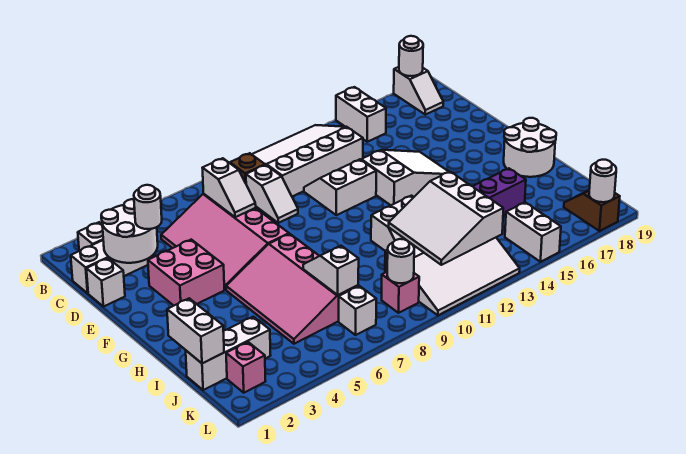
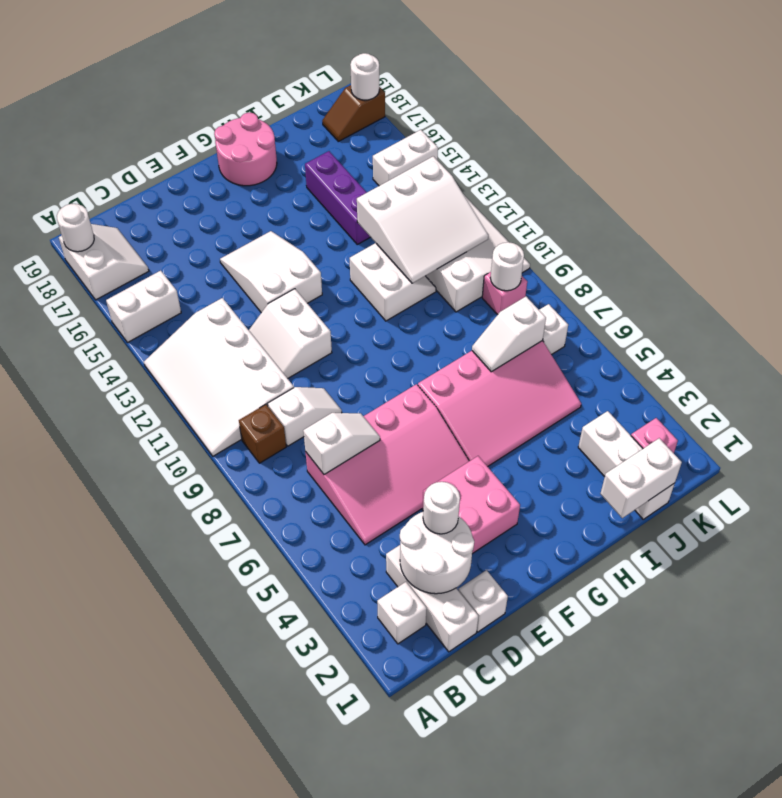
white slope A18:B18 level 1 top A -> white slope A17:B18 level 1 top A
white round brick G18:H19 level 1 -> pink round brick G18:H19 level 1

